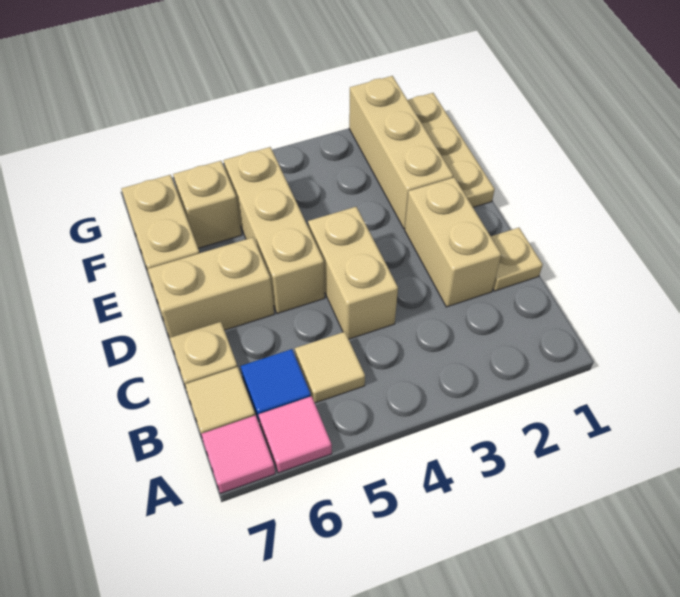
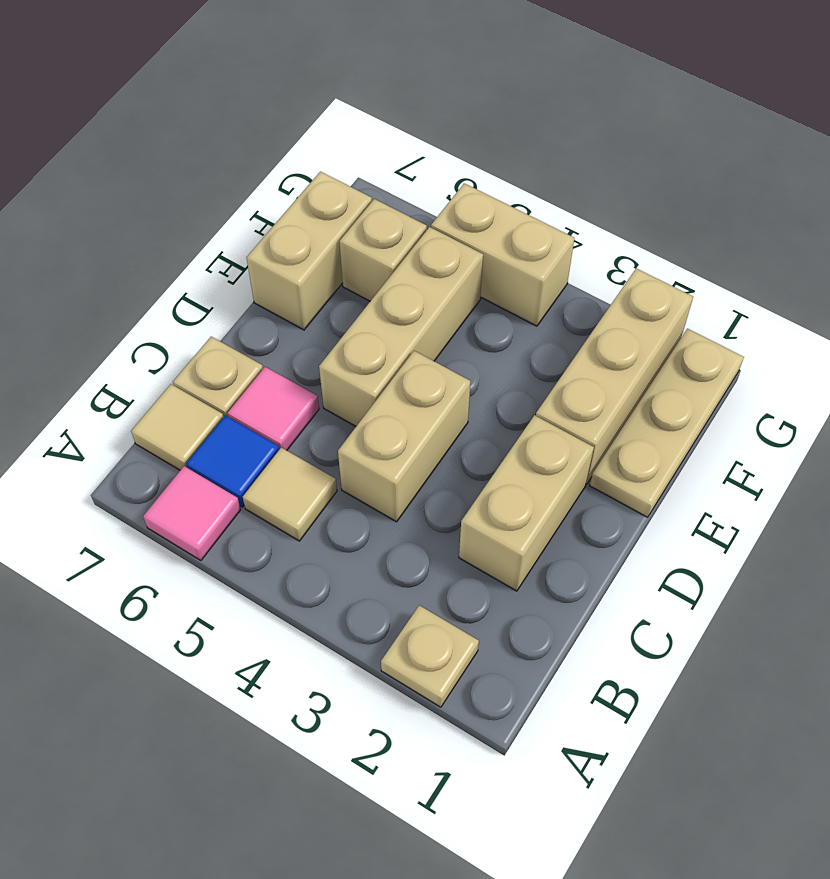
pink tile A7 level 1 -> pink tile C6 level 1
tan plate C1 level 1 -> tan plate A2 level 1
tan brick D6:D7 level 1 -> tan brick G4:G5 level 1

